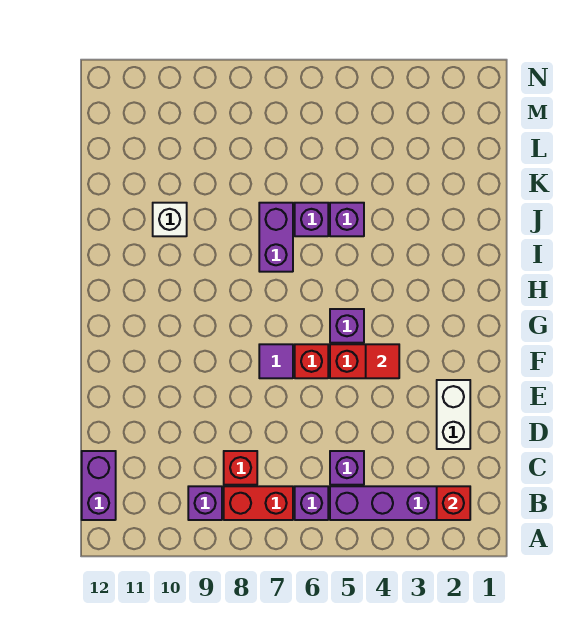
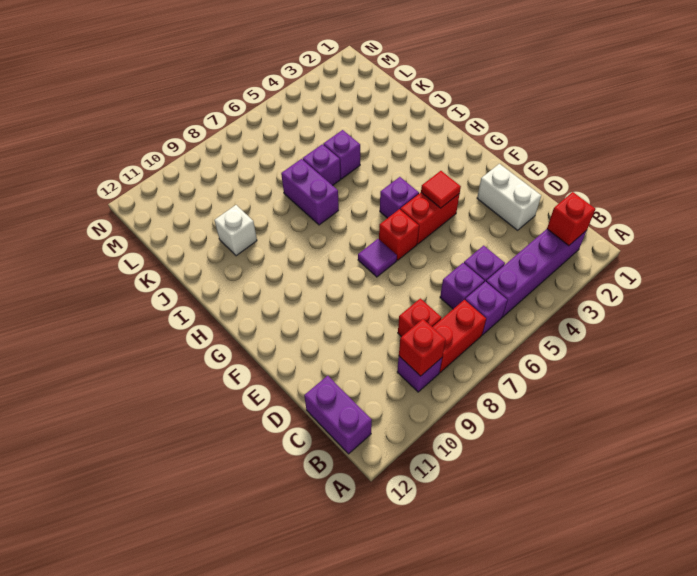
none -> red brick B9 level 2
none -> purple brick C6 level 1

